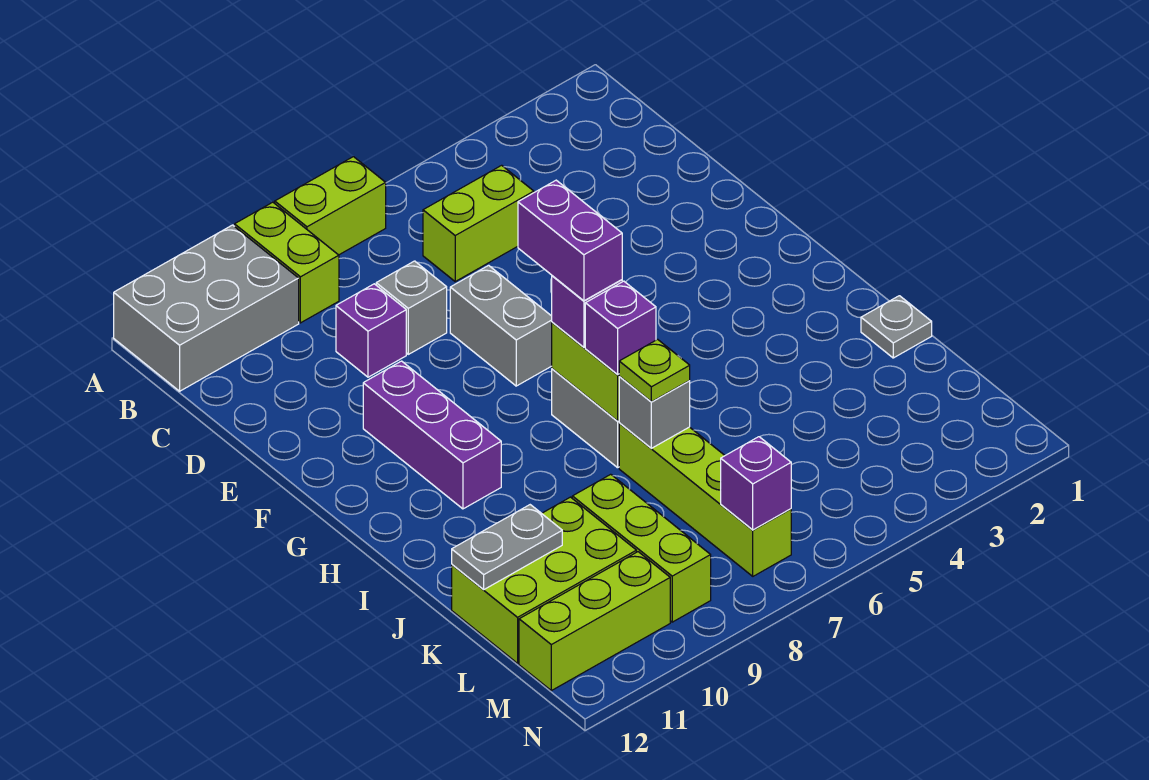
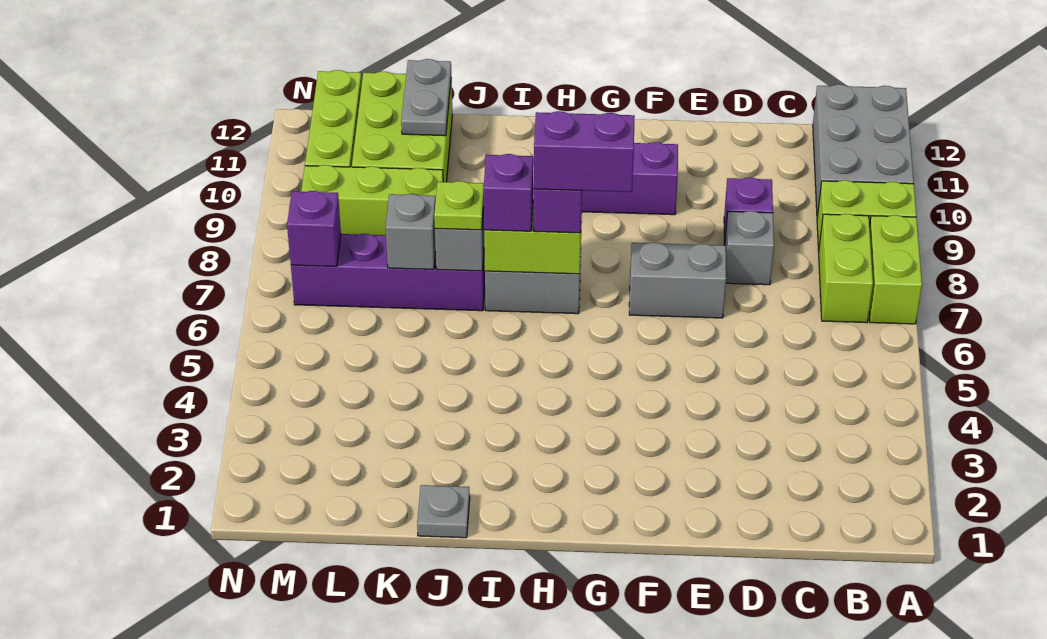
lime brick C5:C6 level 1 -> lime brick B7:B8 level 1
lime brick J7:M7 level 1 -> purple brick J7:M7 level 1
none -> grey brick K7 level 2

